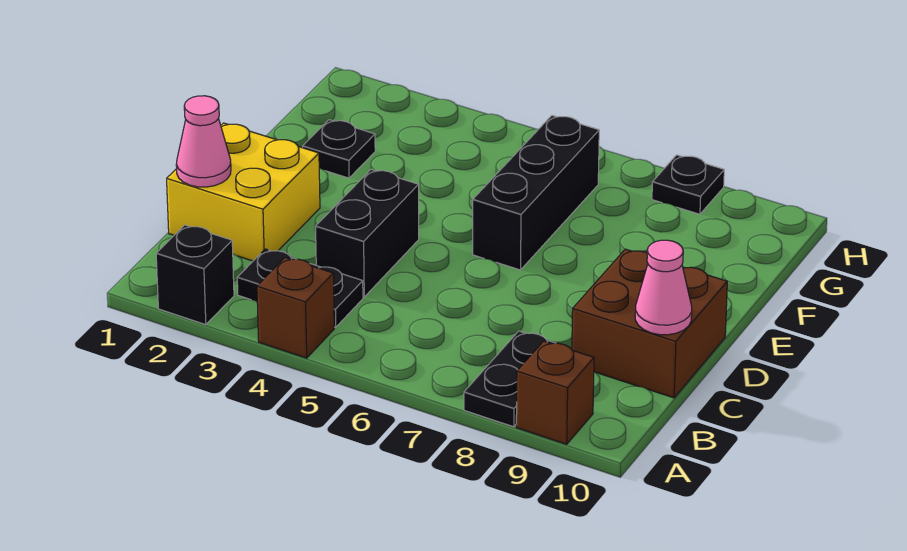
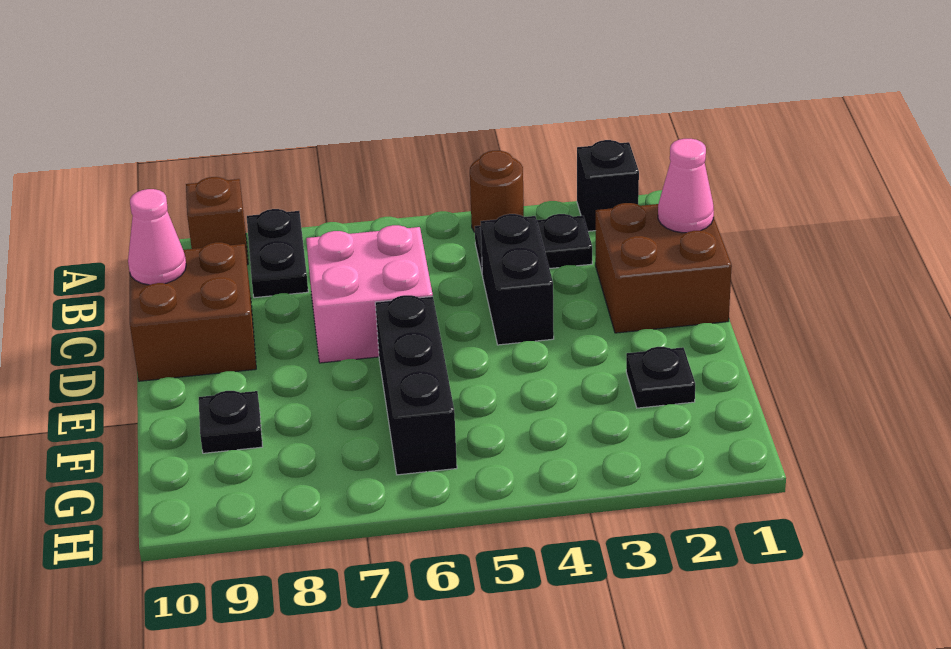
brown brick A4 level 1 -> brown round brick A4 level 1
yellow brick C1:D2 level 1 -> brown brick C1:D2 level 1
none -> pink brick C6:D7 level 1
black plate H8 level 1 -> black plate F9 level 1

